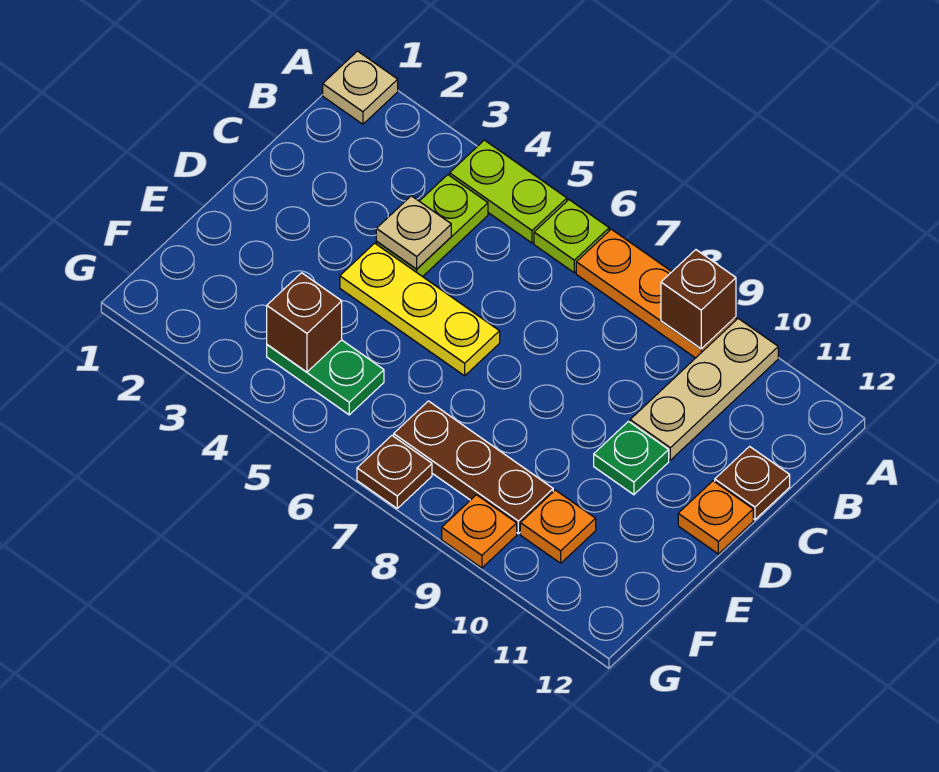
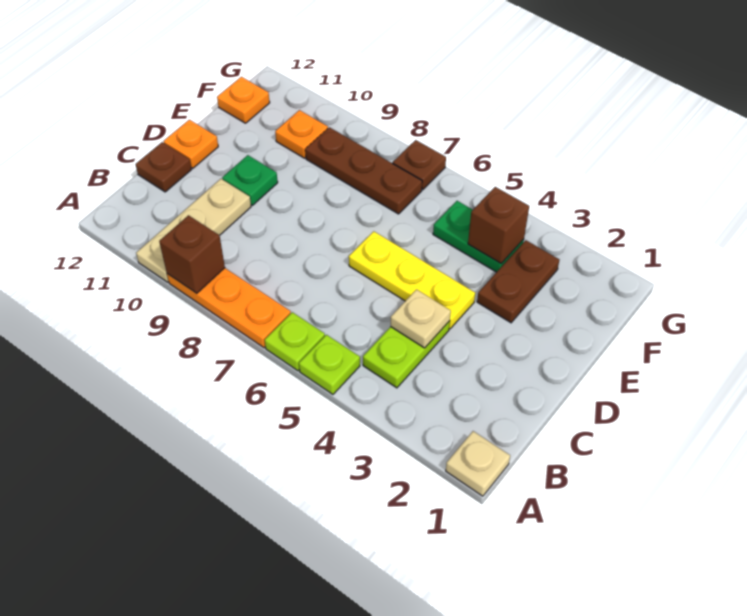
lime plate A4:A5 level 1 -> lime plate A5 level 1
none -> brown plate E3:F3 level 1
orange plate G9 level 1 -> orange plate F12 level 1

